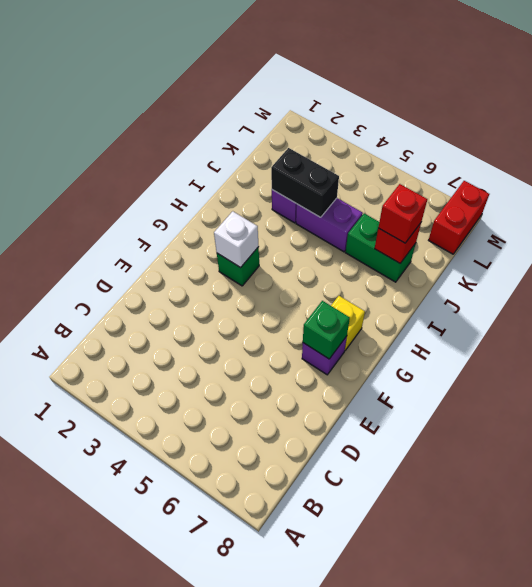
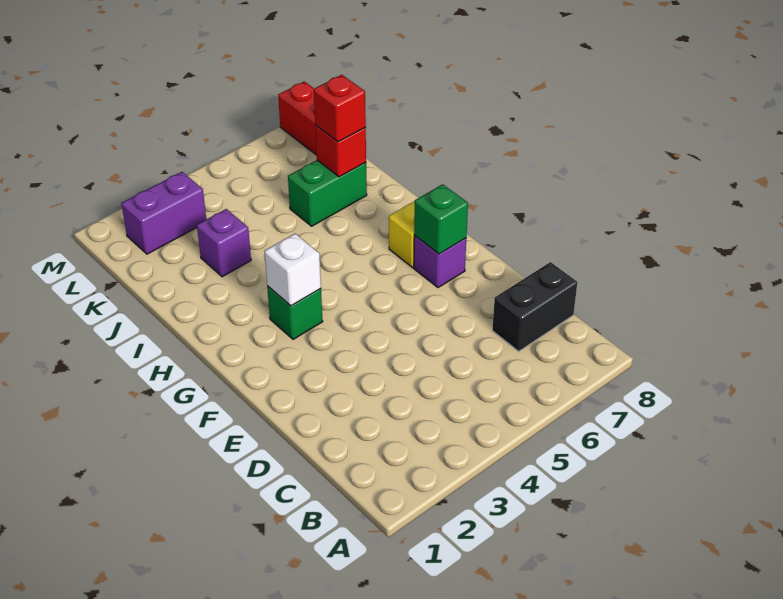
black brick J3:J4 level 2 -> black brick C7:C8 level 1
purple brick J4:J5 level 1 -> purple brick L2:L3 level 1

